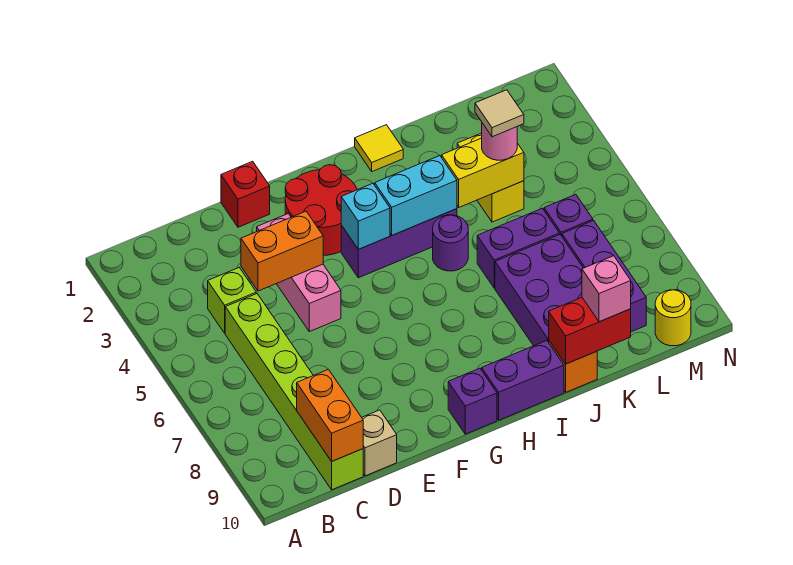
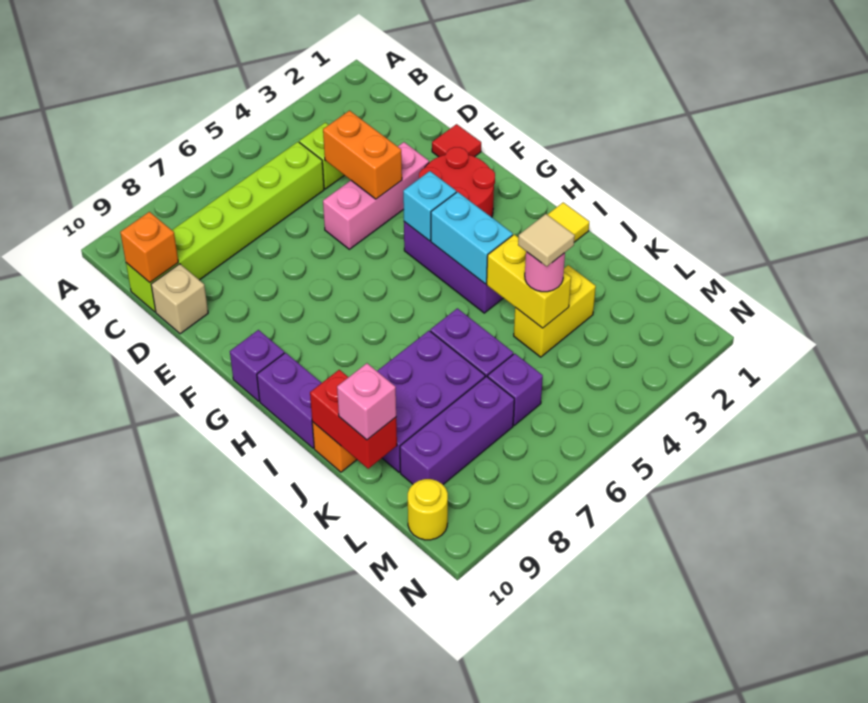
orange brick C9:C10 level 2 -> orange brick C10 level 2
red brick E1 level 1 -> red tile E1 level 1
purple round brick I5 level 1 -> none

